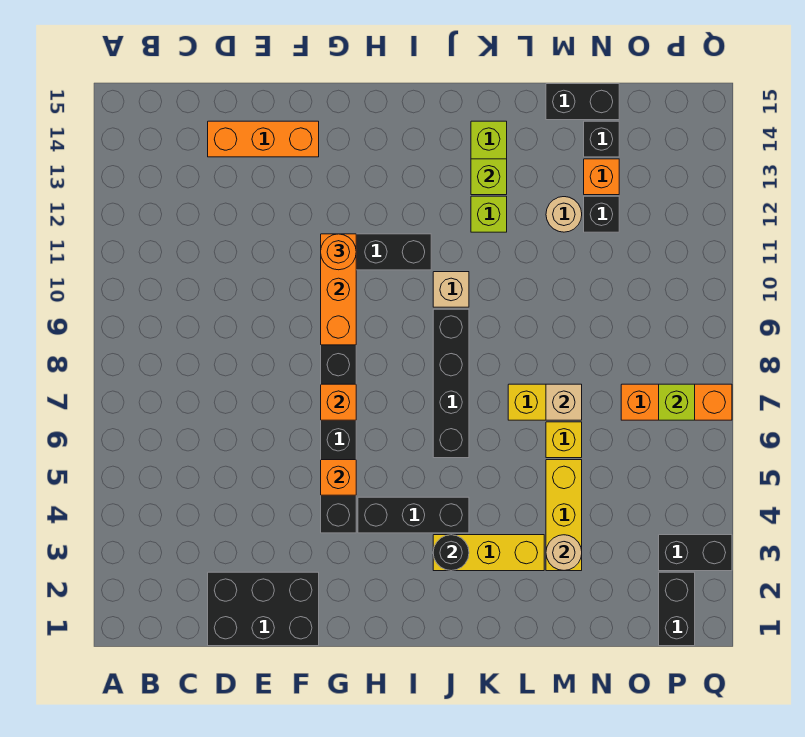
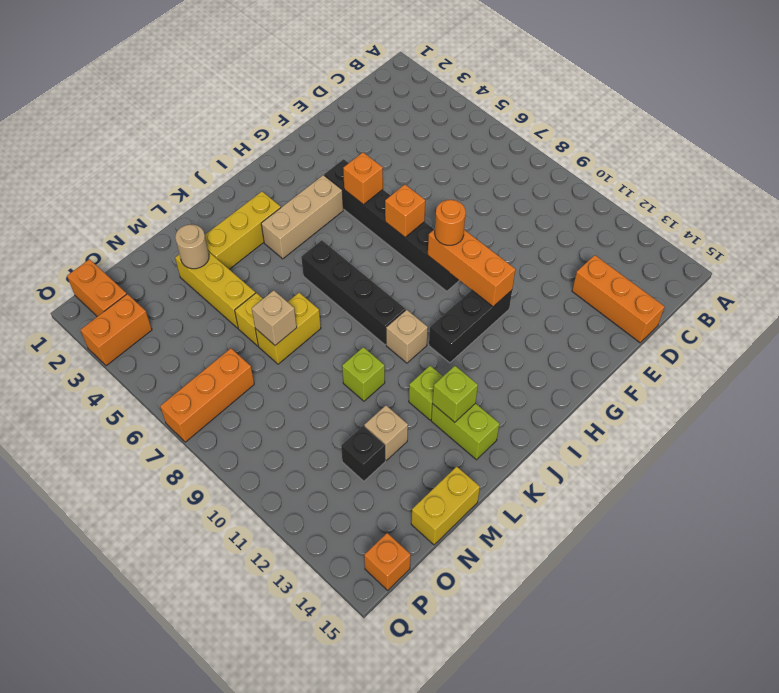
black brick D1:F2 level 1 -> none
orange brick D14:F14 level 1 -> orange brick D13:D15 level 1
orange round brick G11 level 3 -> orange round brick G9 level 3
black brick H4:J4 level 1 -> tan brick H4:J4 level 1
black round brick J3 level 2 -> none
tan round brick M12 level 1 -> tan brick M12 level 1
black brick M15:N15 level 1 -> yellow brick M15:N15 level 1
orange brick N13 level 1 -> orange brick P15 level 1
black brick N14 level 1 -> none
black brick P1:P2 level 1 -> orange brick P1:P2 level 1
black brick P3:Q3 level 1 -> orange brick P3:Q3 level 1
lime brick P7 level 2 -> lime brick L10 level 1

